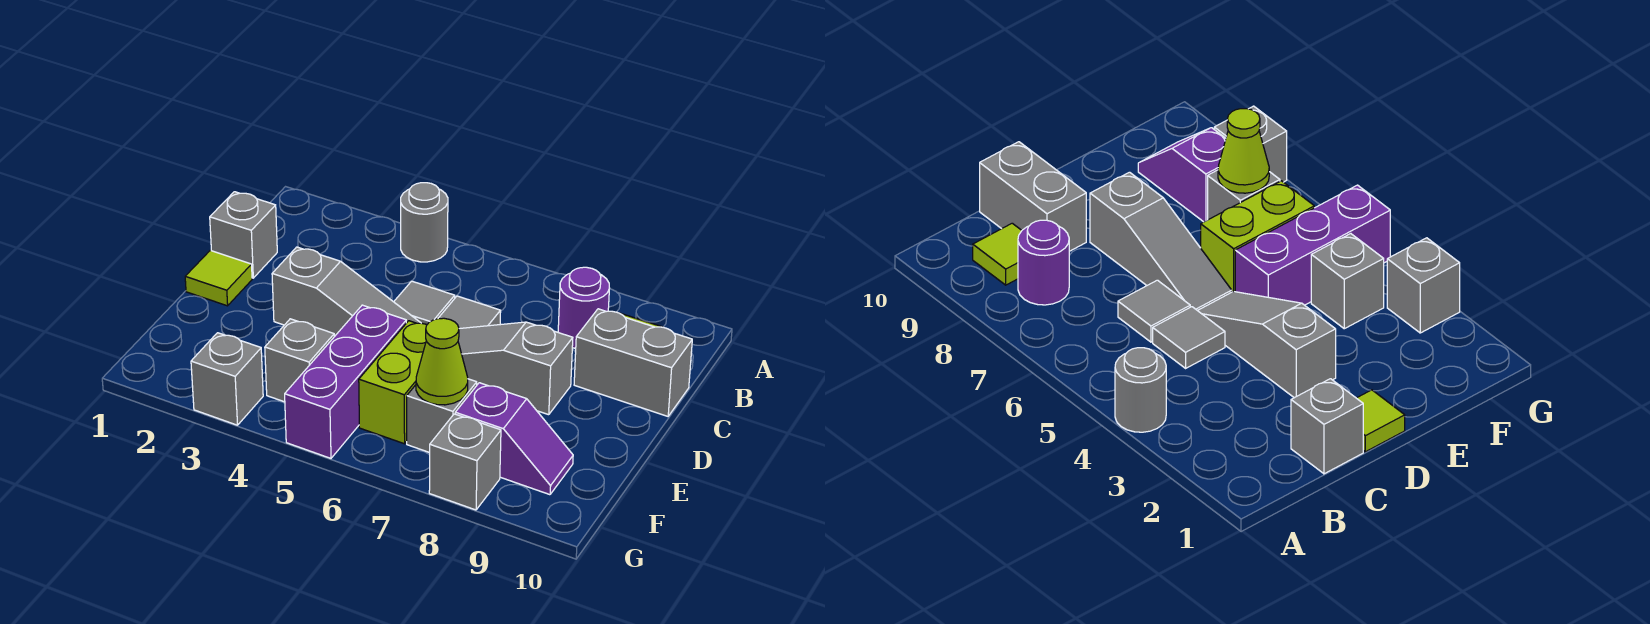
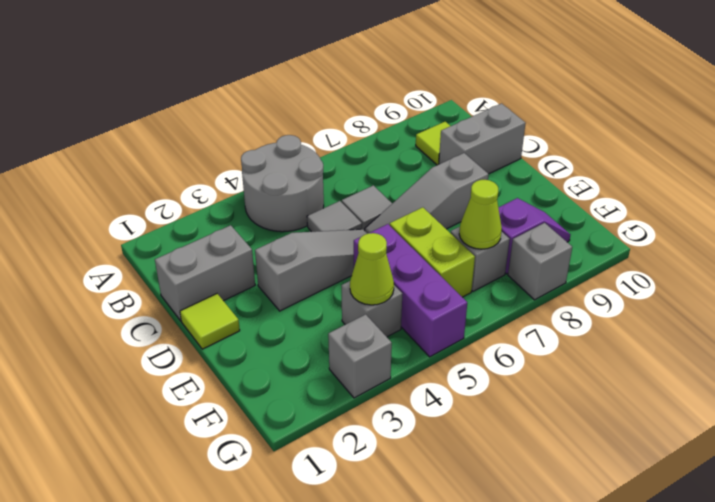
grey round brick A4 level 1 -> grey round brick A4:B5 level 1
purple round brick B8 level 1 -> none
grey brick C1 level 1 -> grey brick C1:C2 level 1
none -> lime cone F4 level 2

